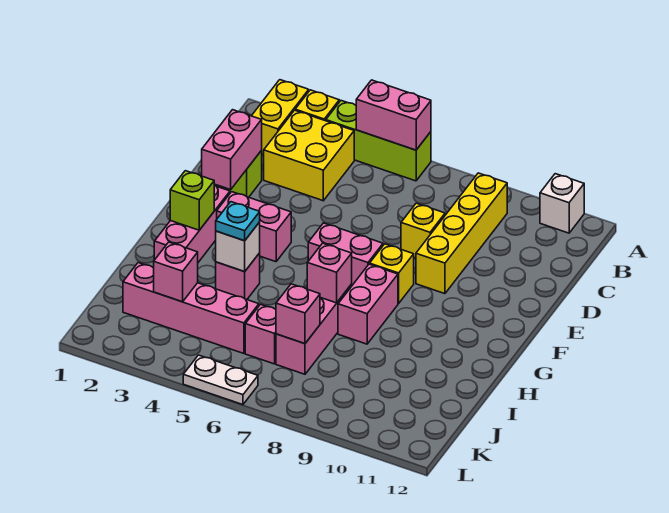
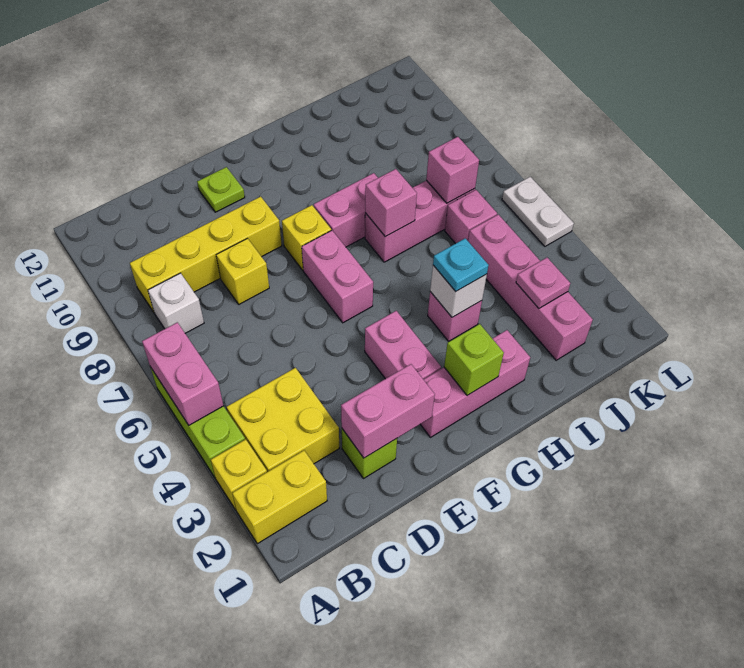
white brick A11 level 1 -> white brick B8 level 1
none -> lime plate E11 level 1
pink brick J3 level 2 -> pink plate J3 level 2

